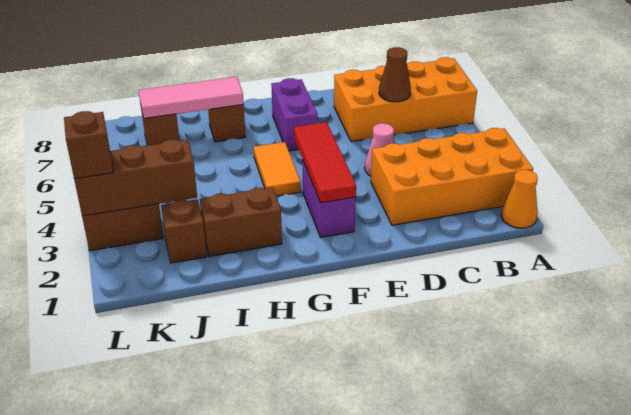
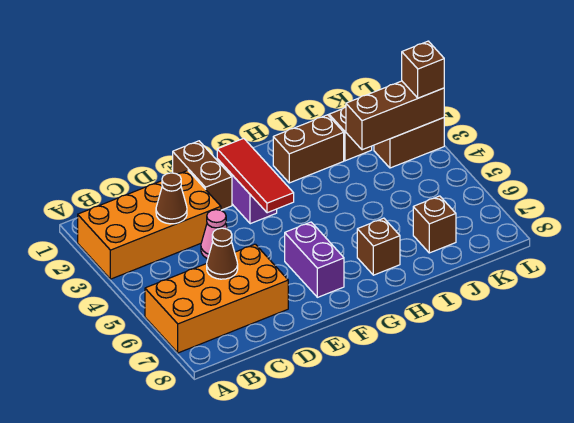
orange cone A1 level 1 -> none
none -> brown cone C3 level 2
none -> brown brick E1:E2 level 1
orange tile G4:G5 level 1 -> none
pink tile H7:J7 level 2 -> none

